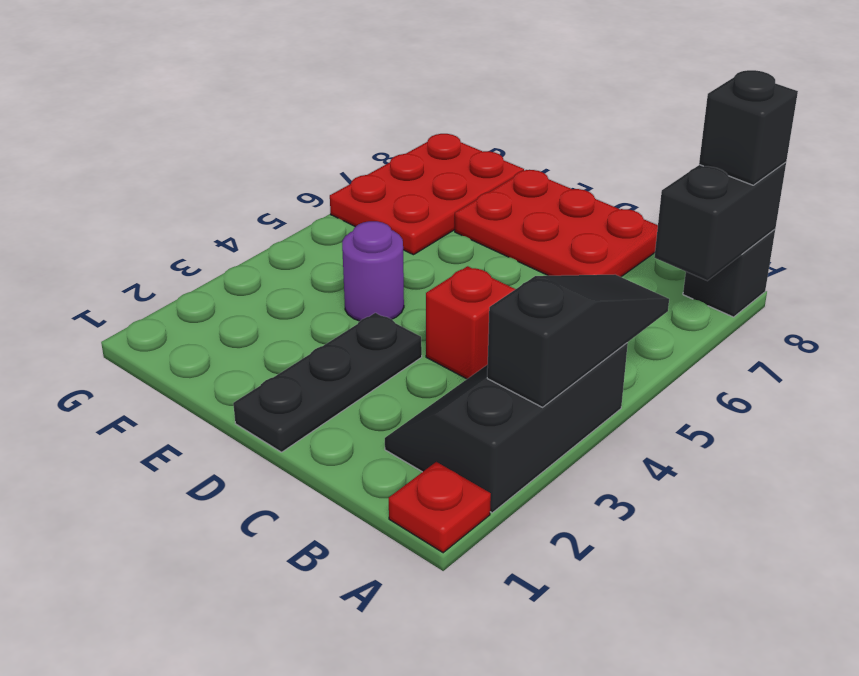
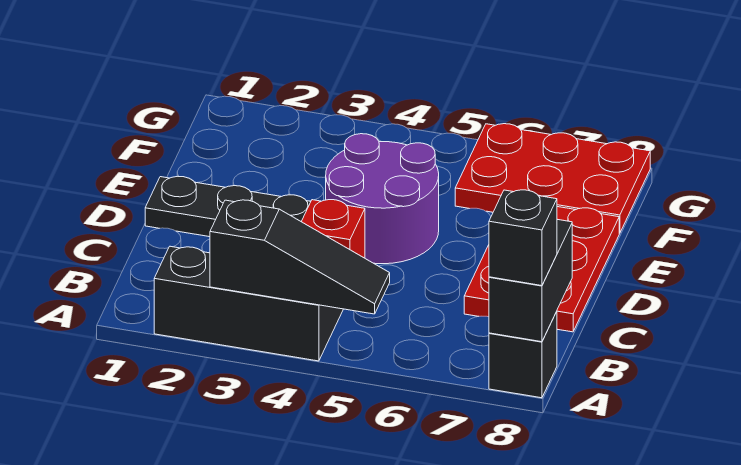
red plate A1 level 1 -> none
black brick A7:A8 level 2 -> black brick A8:B8 level 2
purple round brick E4 level 1 -> purple round brick D4:E5 level 1

